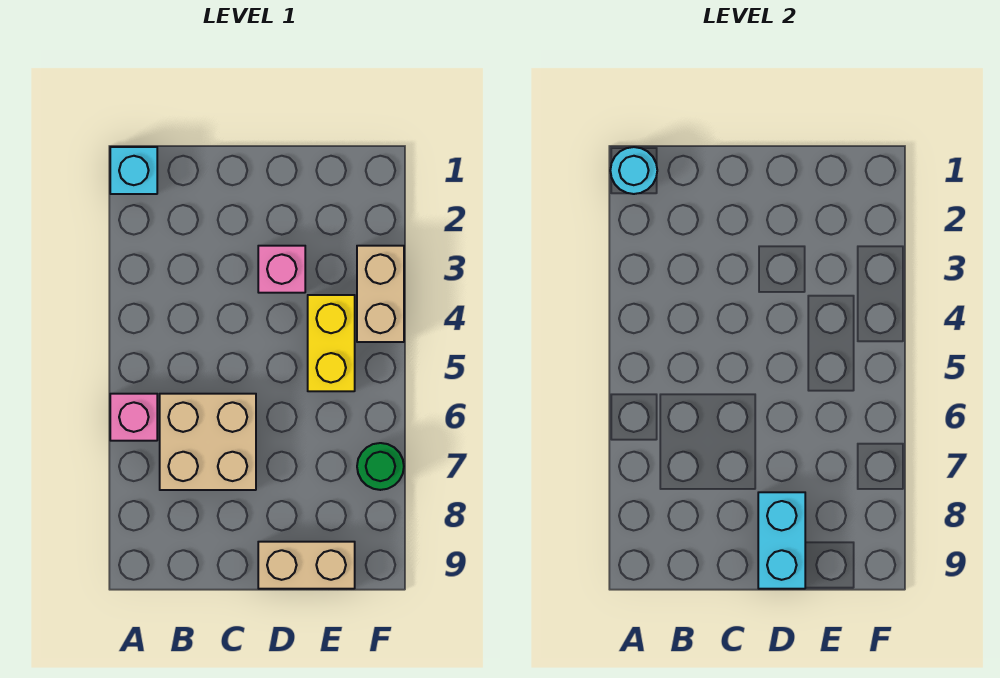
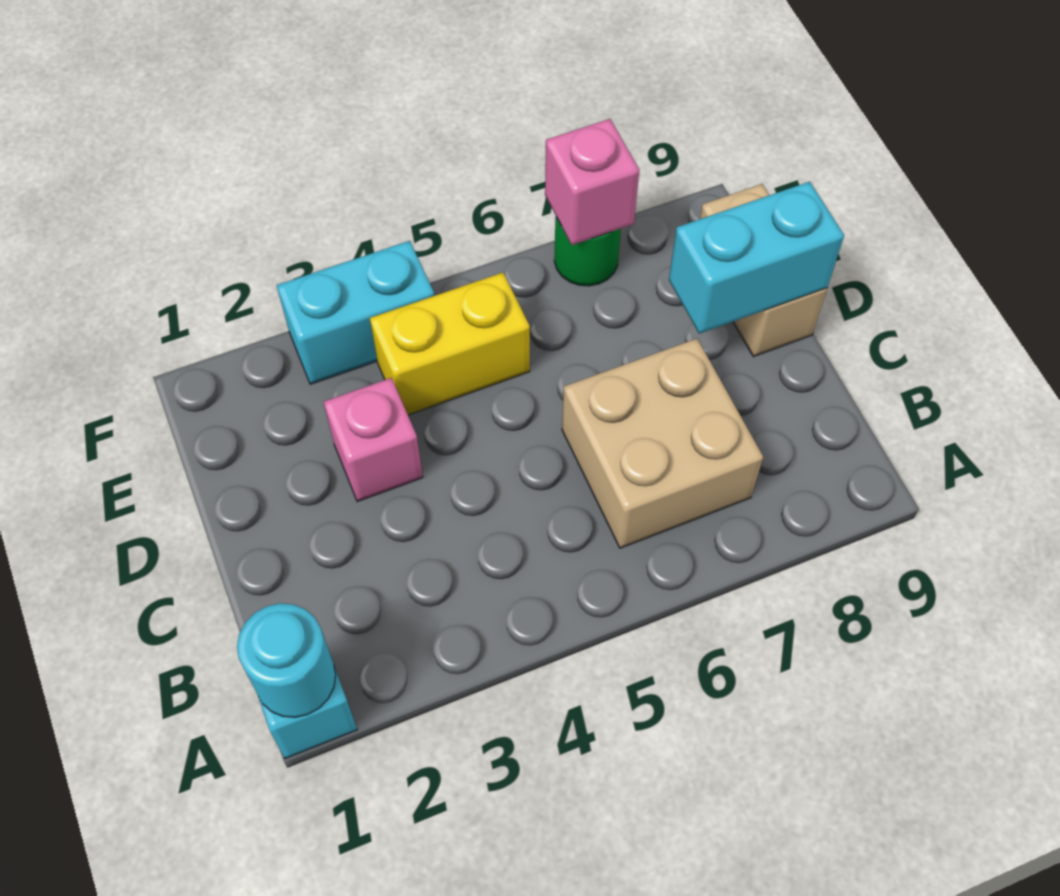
pink brick A6 level 1 -> pink brick F7 level 2
tan brick F3:F4 level 1 -> cyan brick F3:F4 level 1

